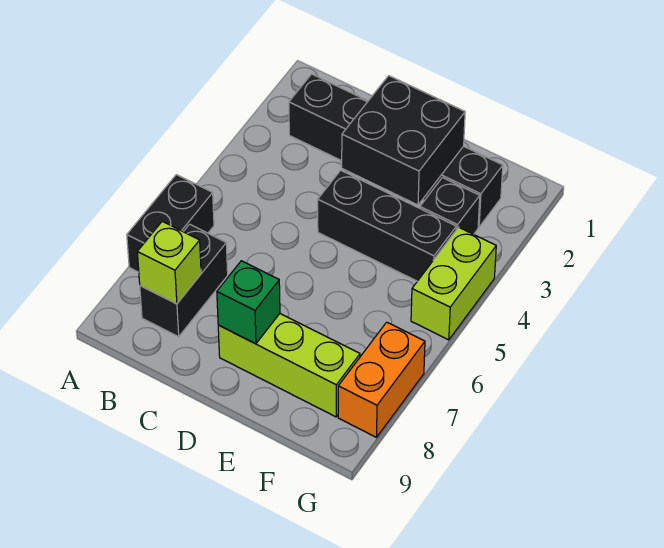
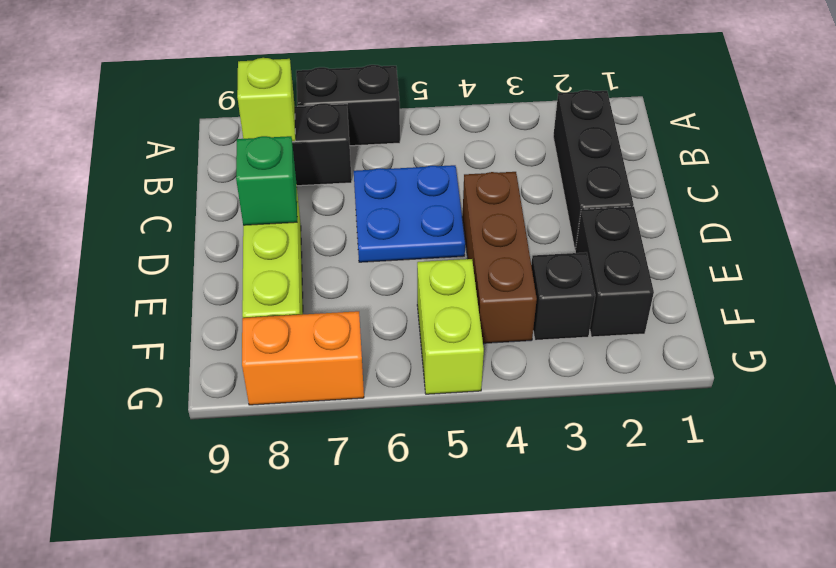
none -> blue plate C5:D6 level 1
black brick D2:E3 level 2 -> none
black brick D4:F4 level 1 -> brown brick D4:F4 level 1
lime brick G4:G5 level 1 -> lime brick F5:G5 level 1

